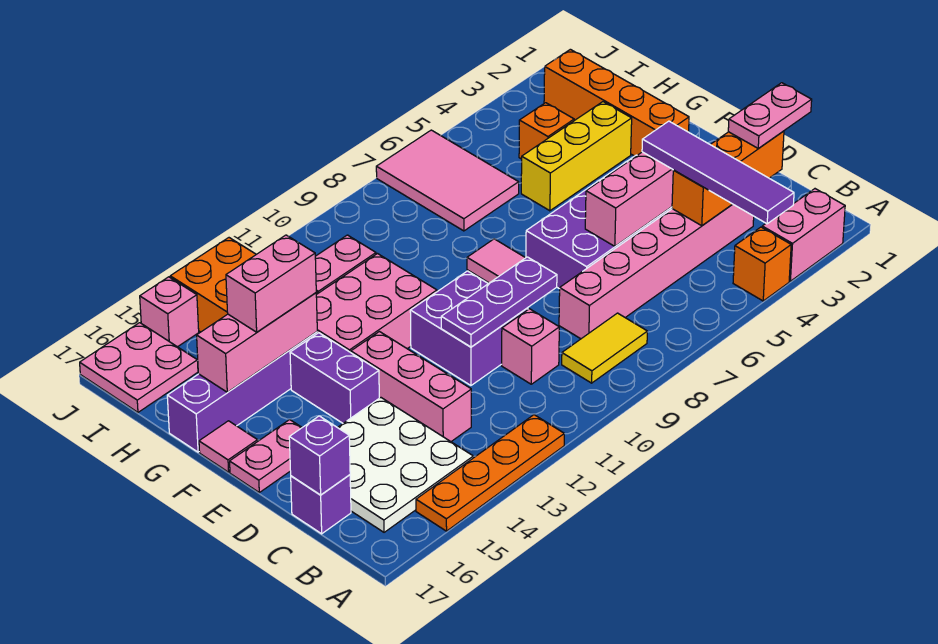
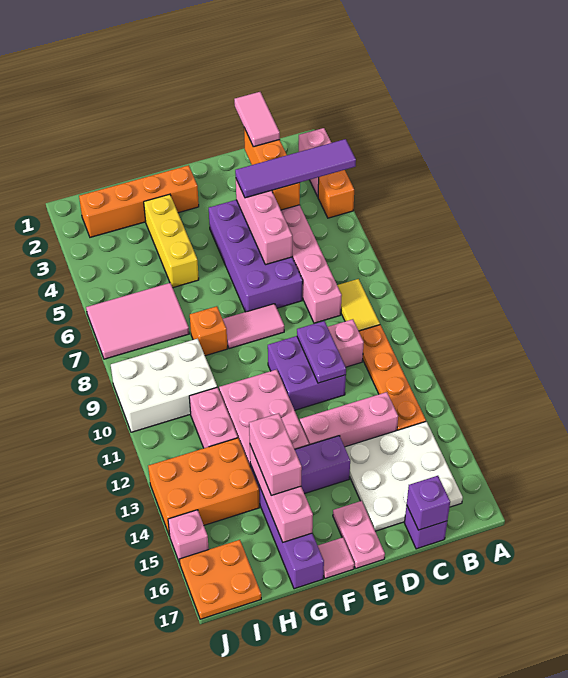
orange plate A12:A15 level 1 -> orange plate B10:B13 level 1
pink plate C1:C2 level 3 -> pink tile C1:C2 level 3
purple plate D9:D11 level 2 -> purple plate D10:D11 level 2
orange brick H4 level 1 -> orange brick G8 level 1
none -> white brick H9:J10 level 1
pink plate I16:J17 level 1 -> orange plate I16:J17 level 1

